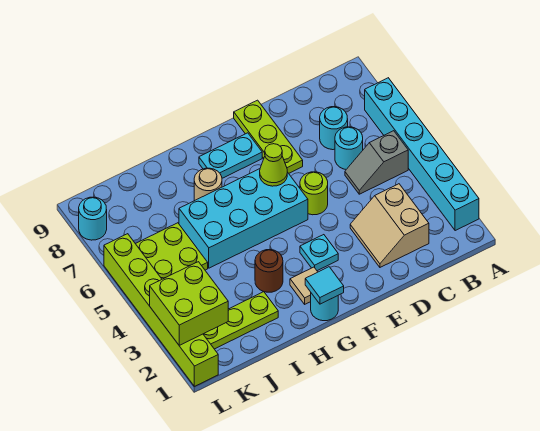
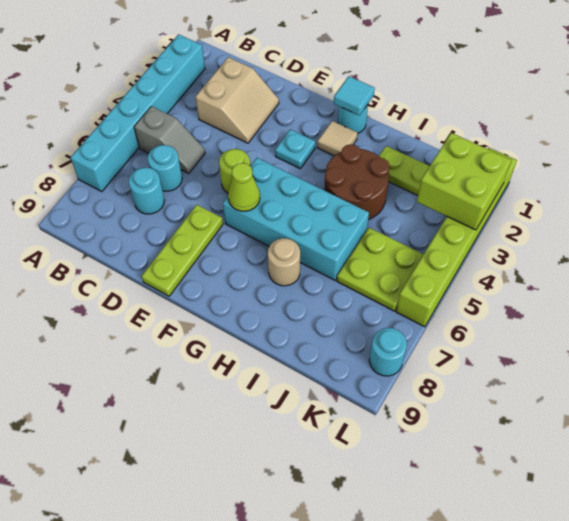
cyan plate F8:G8 level 1 -> none
brown round brick H3 level 1 -> brown round brick H3:I4 level 1

